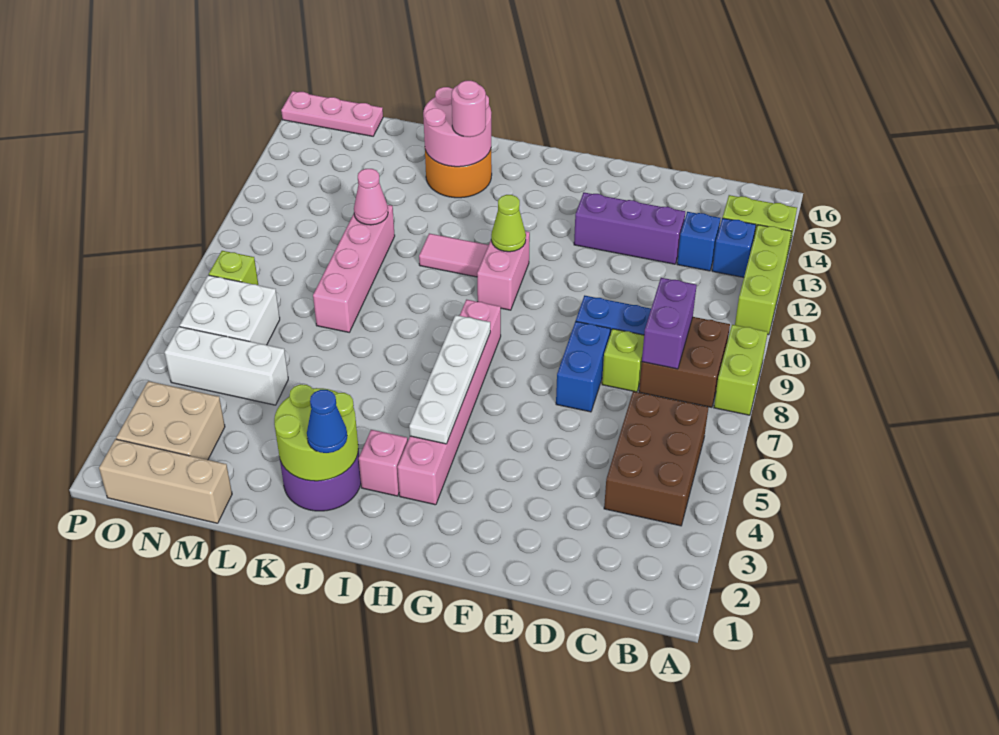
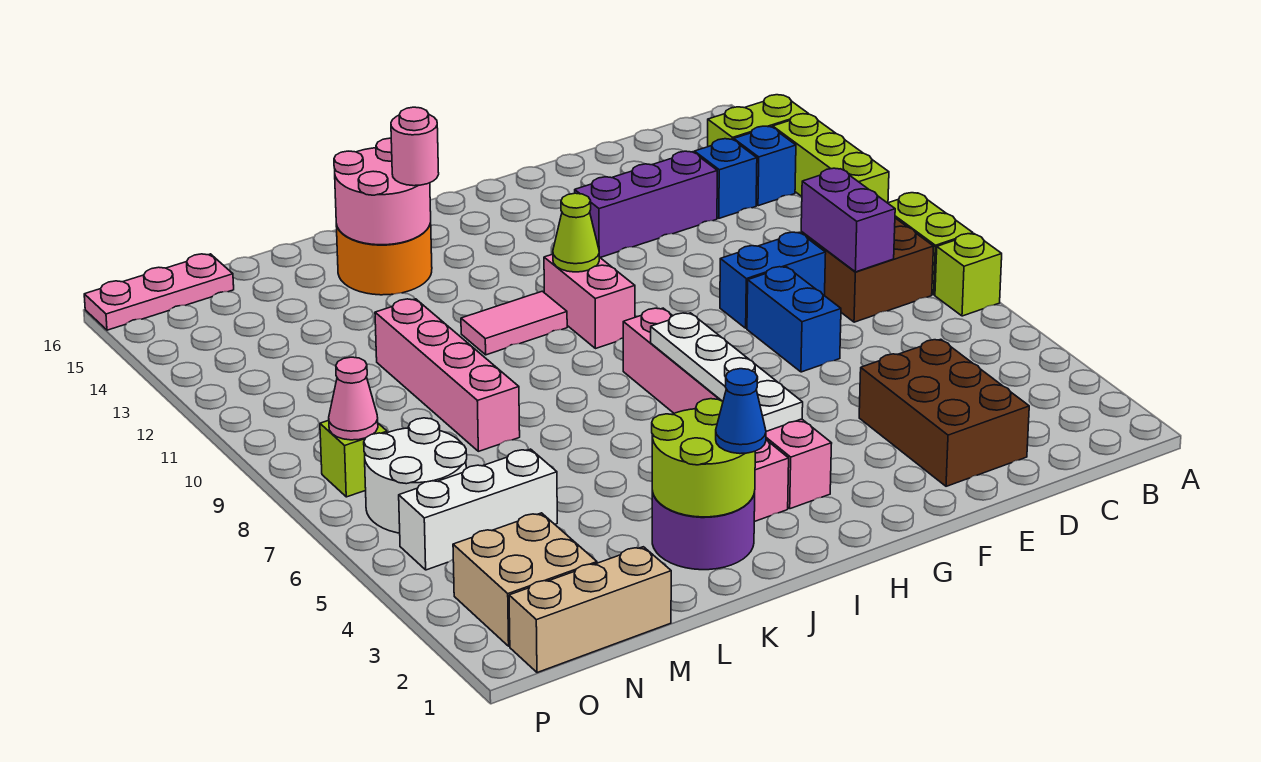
brown brick B4:C6 level 1 -> brown brick D2:E4 level 1
lime brick D8 level 1 -> lime brick A7 level 1
pink cone L11 level 2 -> pink cone O8 level 2
white brick N6:O7 level 1 -> white round brick N6:O7 level 1

